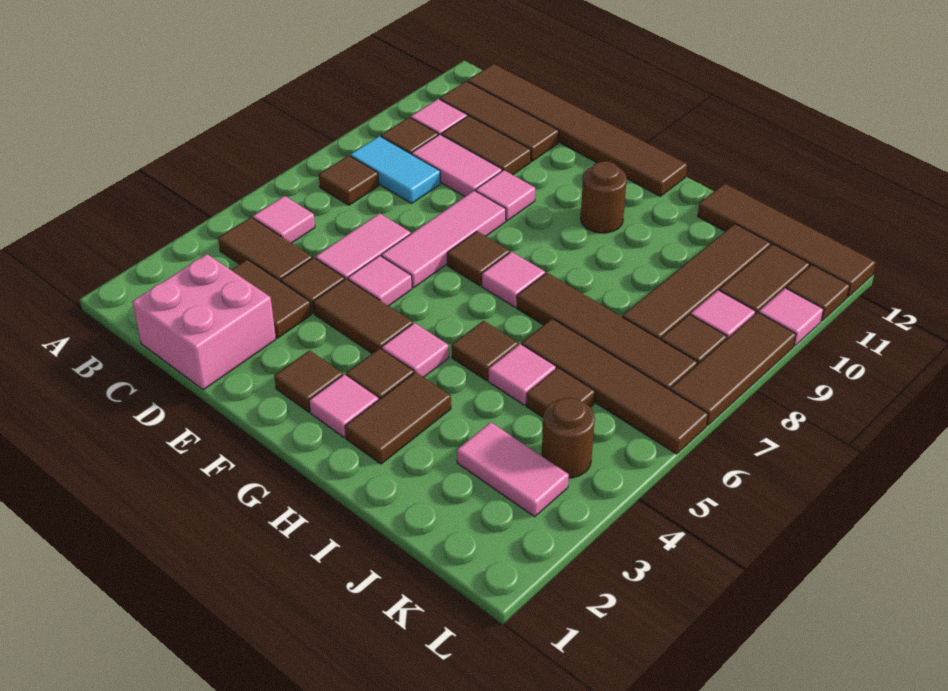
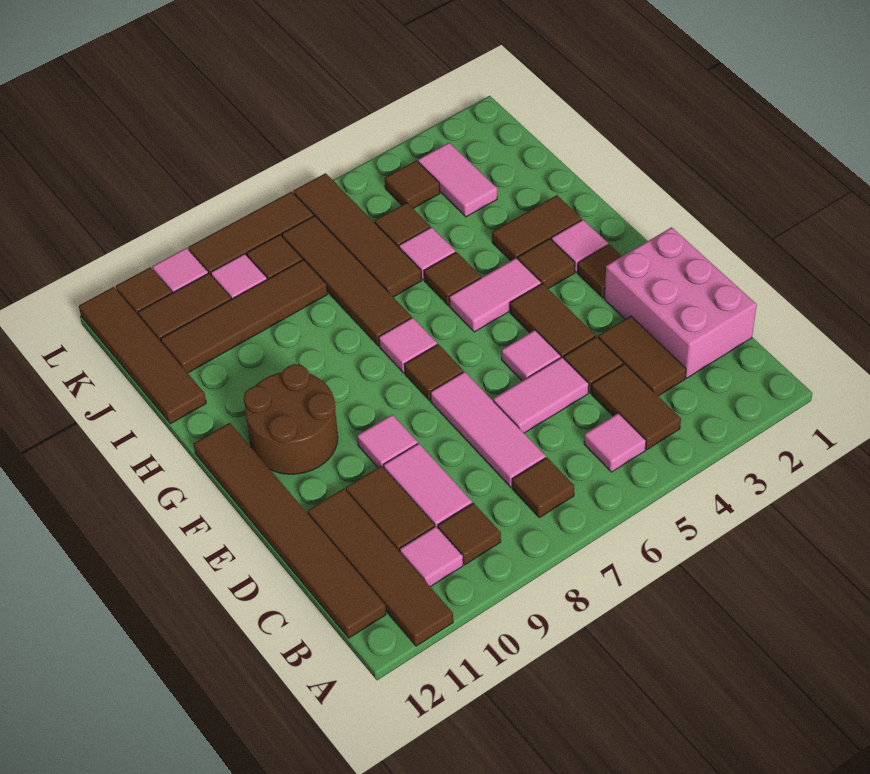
cyan tile B8:C8 level 1 -> none
brown tile B11:D11 level 1 -> brown tile A11:D11 level 1
pink brick C1:D2 level 1 -> pink brick C1:E2 level 1
pink tile E6:E8 level 1 -> pink tile C7:E7 level 1
pink tile G4 level 1 -> pink tile G4:G5 level 1
brown round brick G10 level 1 -> brown round brick F10:G11 level 1
brown round brick K4 level 1 -> brown tile K4 level 1

